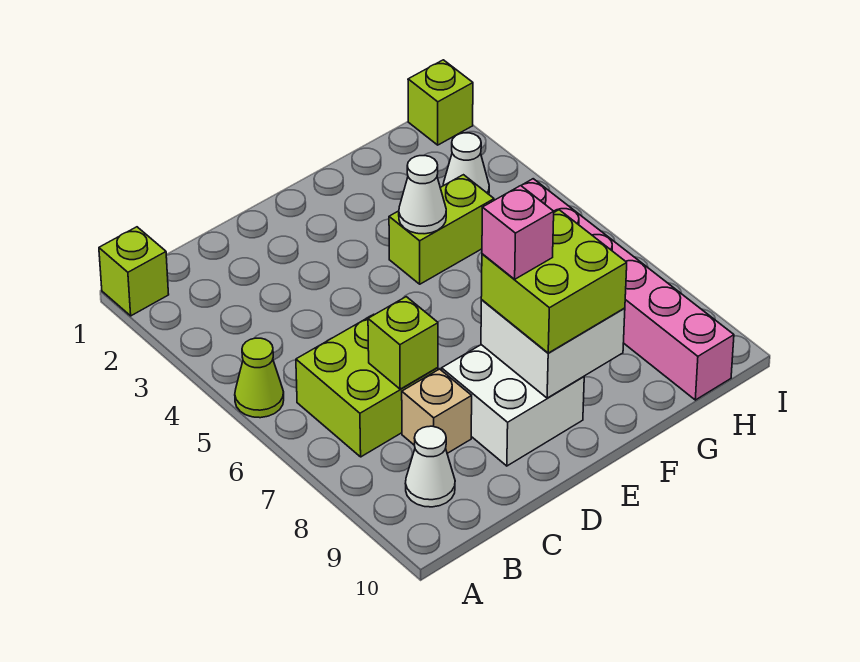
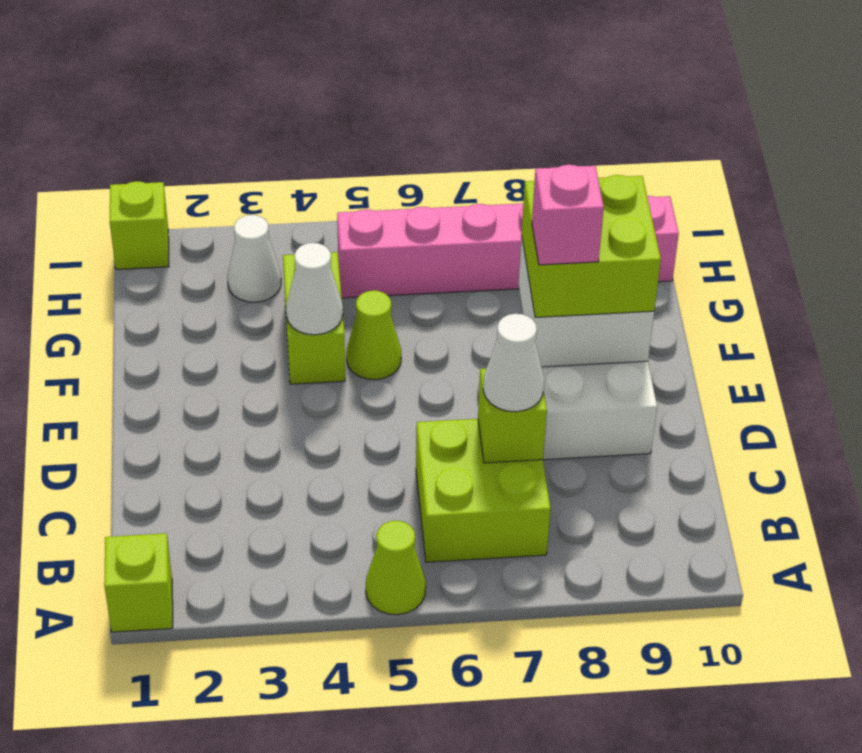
white cone B9 level 1 -> white cone C7 level 3
tan brick C8 level 1 -> none
none -> lime cone F5 level 1

